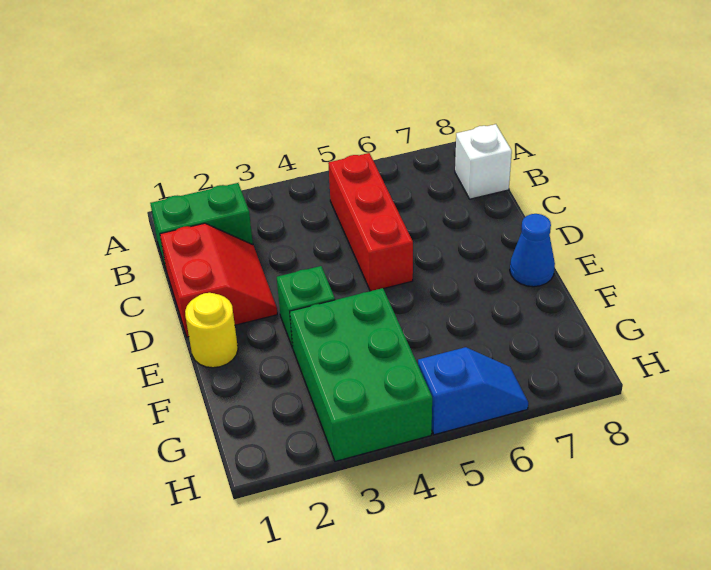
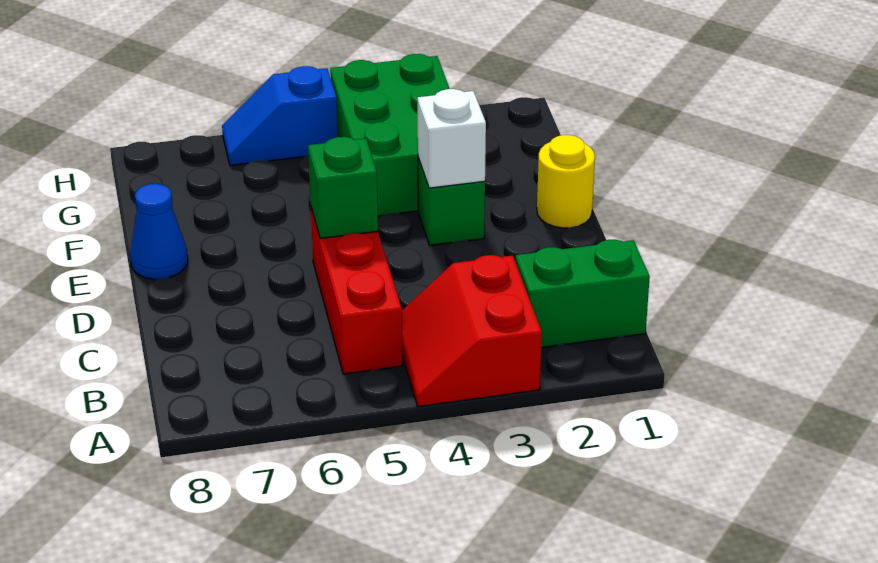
white brick B8 level 1 -> white brick E3 level 2
red slope C1:D2 level 1 top 1 -> red slope A3:B4 level 1 top 3
none -> green brick D5 level 2

